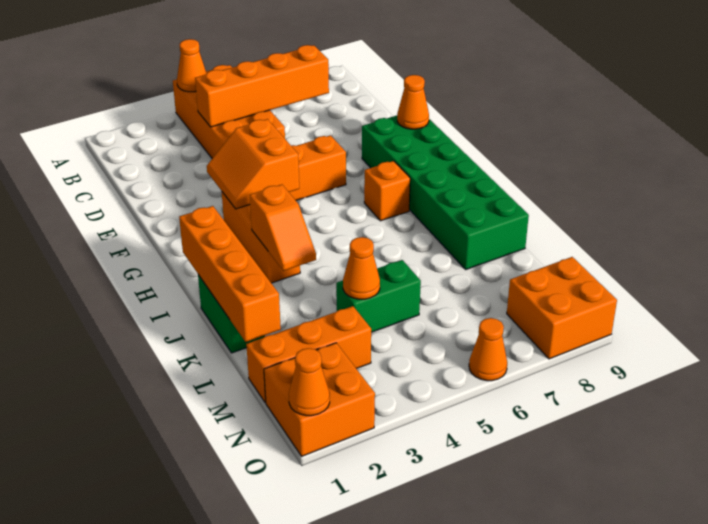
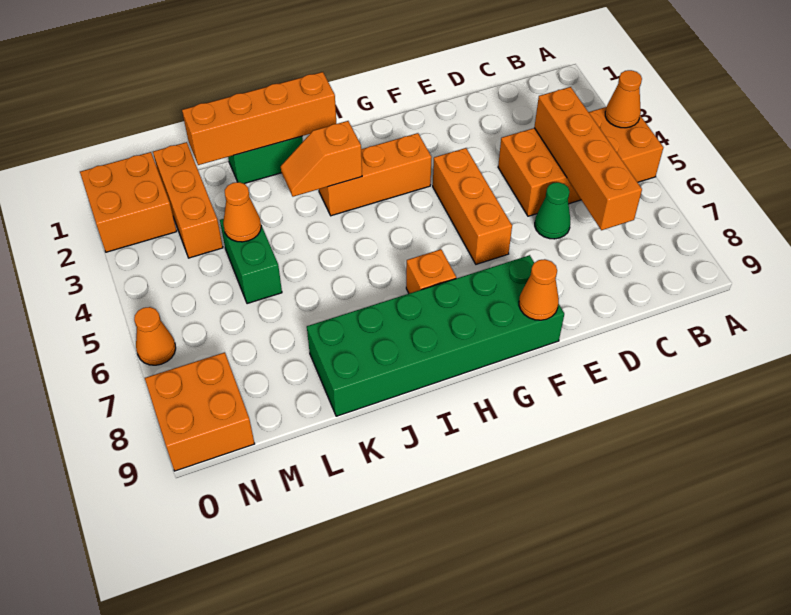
none -> green cone D6 level 1
orange slope F3:G4 level 2 top 4 -> none
orange cone O1 level 2 -> none

